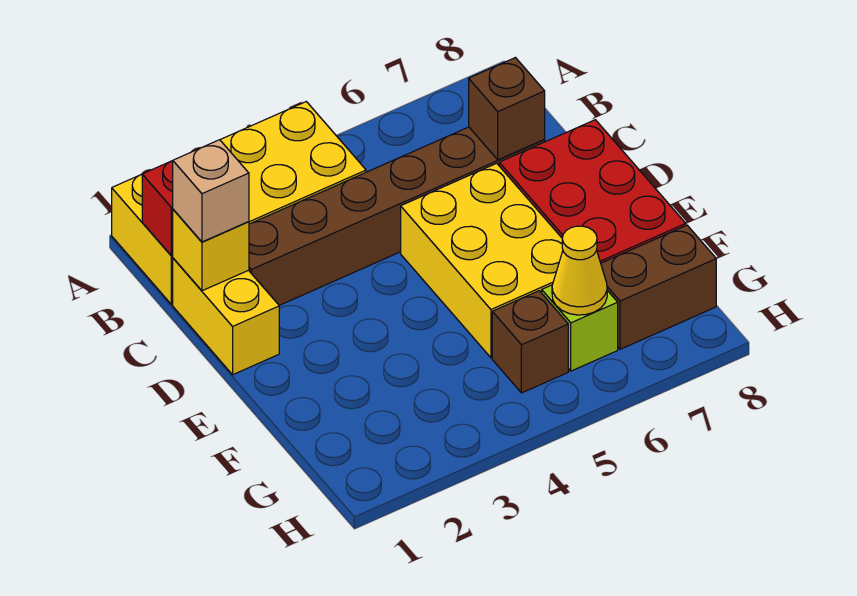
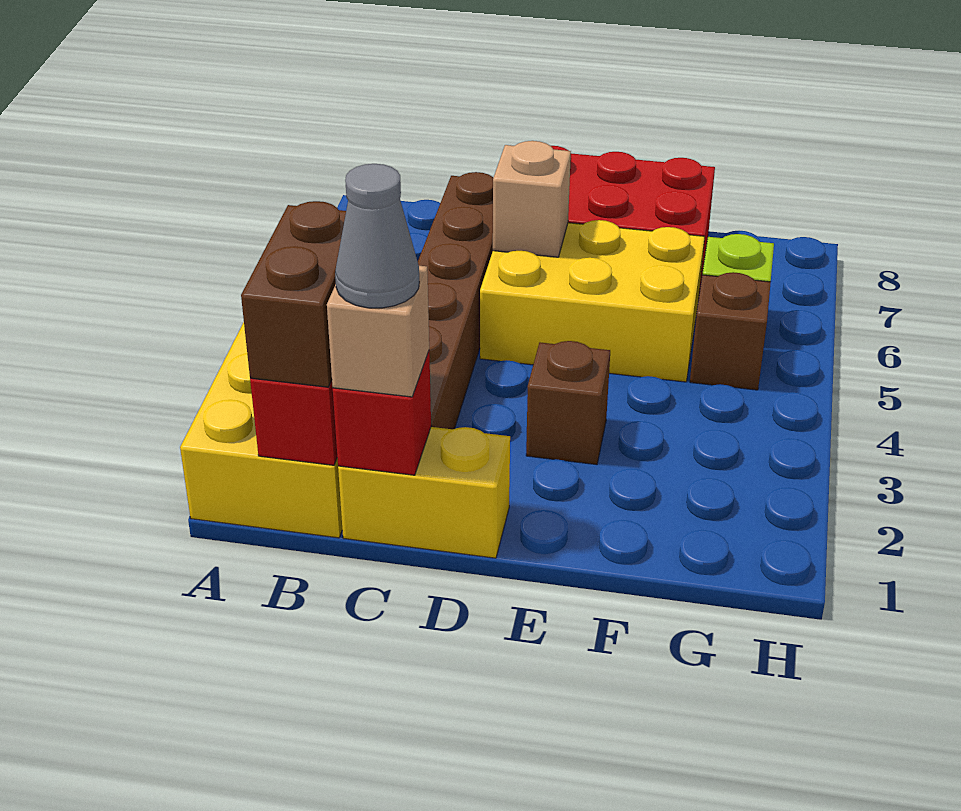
yellow brick C1 level 2 -> red brick C1 level 2
none -> grey cone C1 level 4
brown brick C7 level 2 -> brown brick E3 level 1
none -> tan brick D6 level 2
yellow cone G6 level 2 -> none
brown brick G7:G8 level 1 -> brown brick B1:B2 level 3

